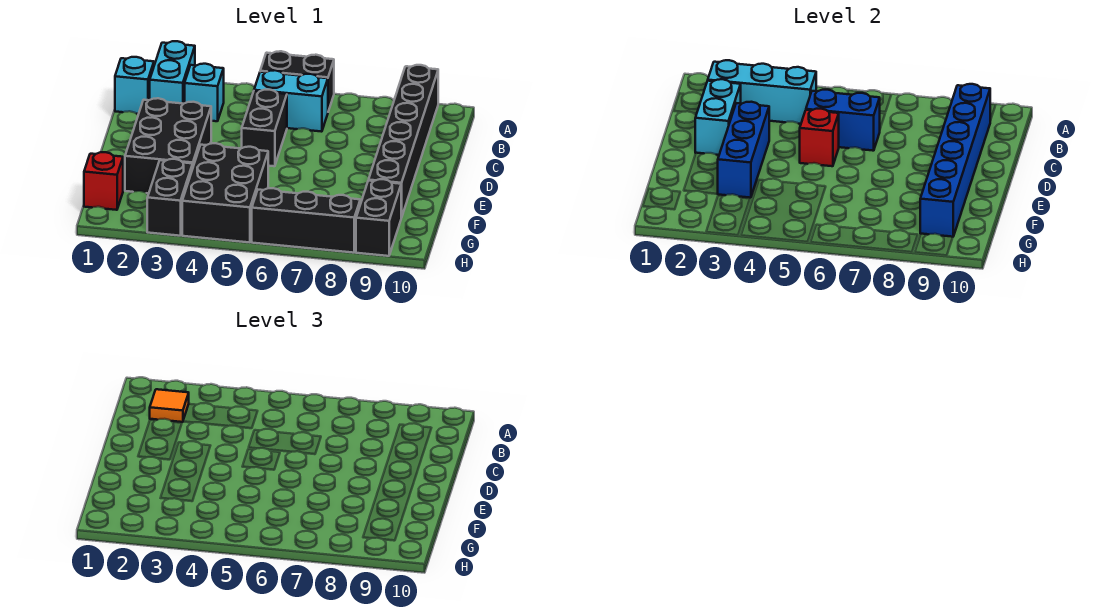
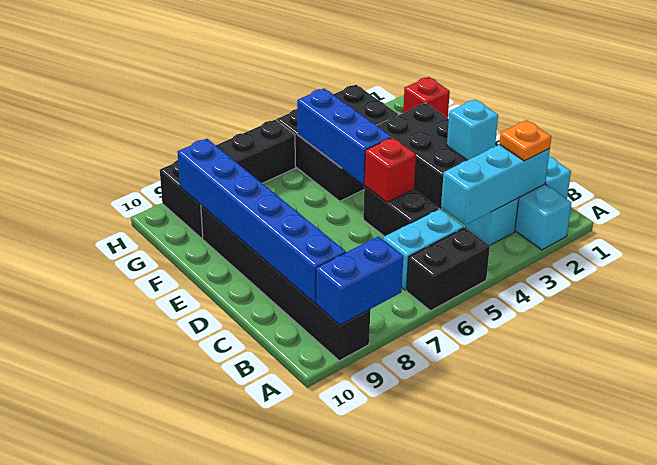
orange tile B2 level 3 -> orange plate B2 level 3
cyan brick C2:D2 level 2 -> cyan brick D2 level 2
blue brick C5:C6 level 2 -> blue brick A8:A9 level 2
blue brick D3:F3 level 2 -> blue brick E5:G5 level 2

